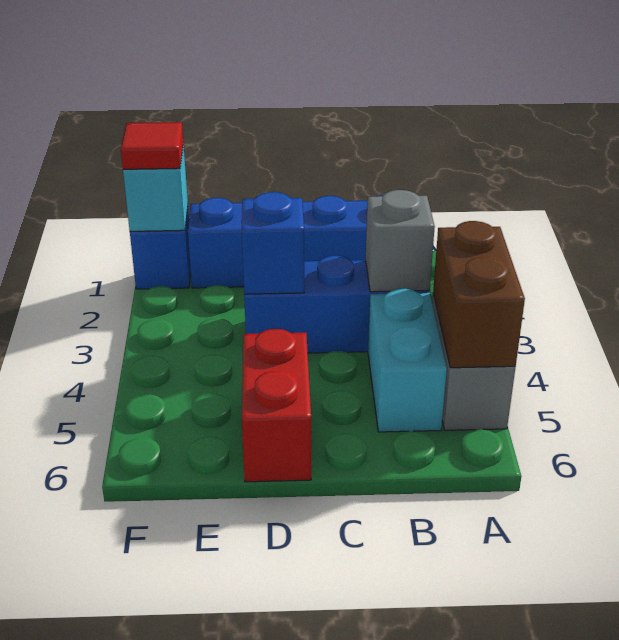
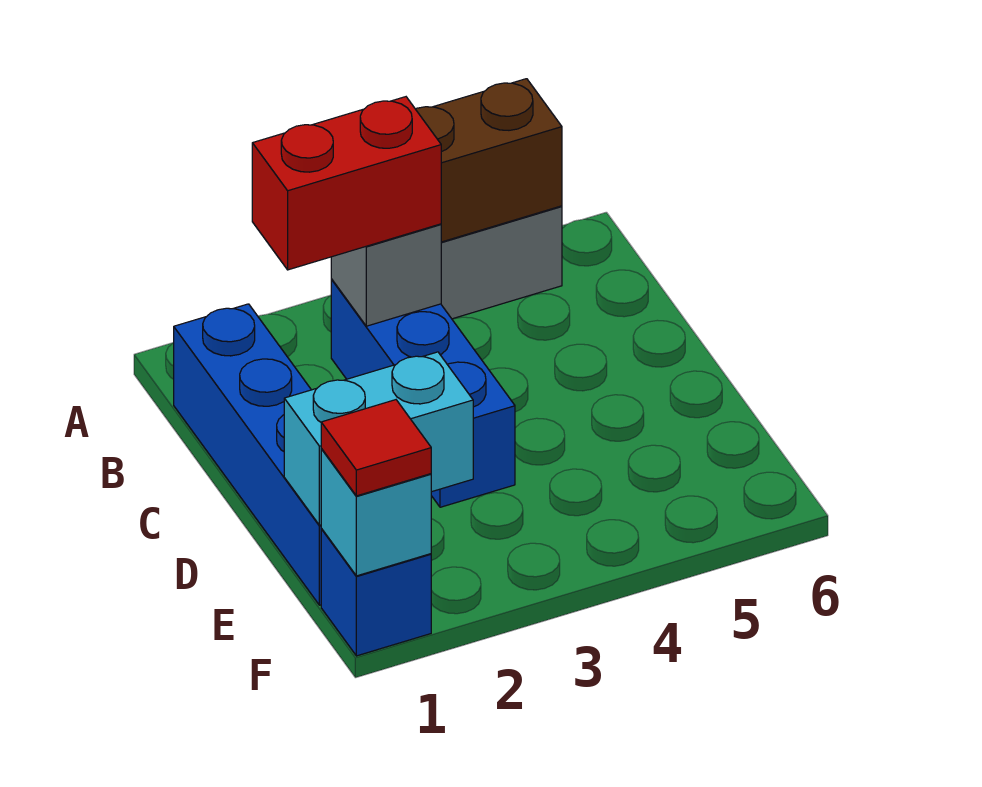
cyan brick B4:B5 level 1 -> cyan brick E1:E2 level 2
blue brick D3 level 2 -> none
red brick D5:D6 level 1 -> red brick B2:B3 level 3

